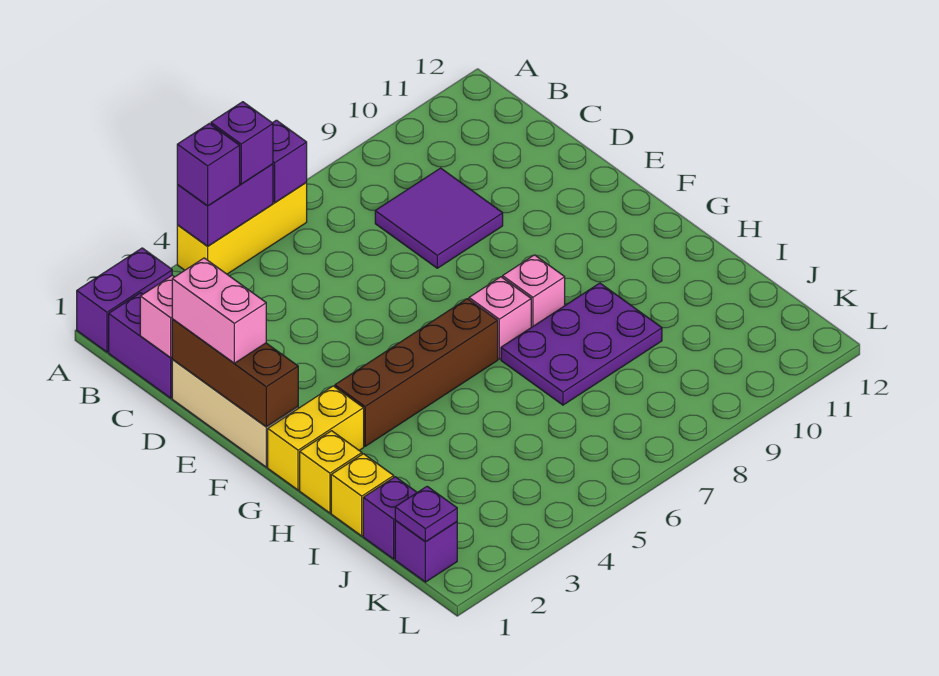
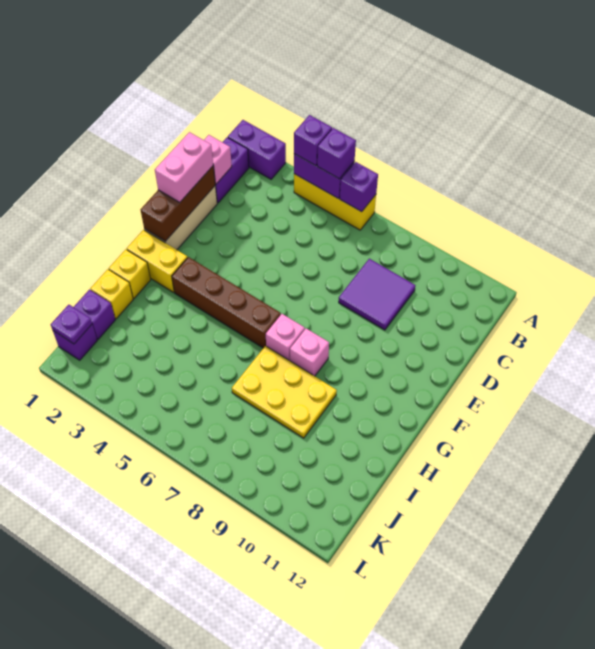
purple plate H7:I9 level 1 -> yellow plate H7:I9 level 1

